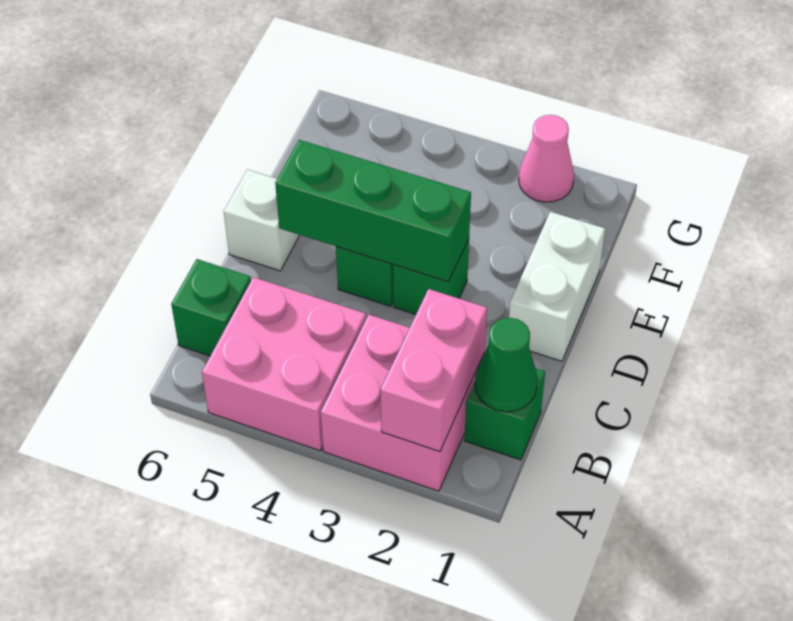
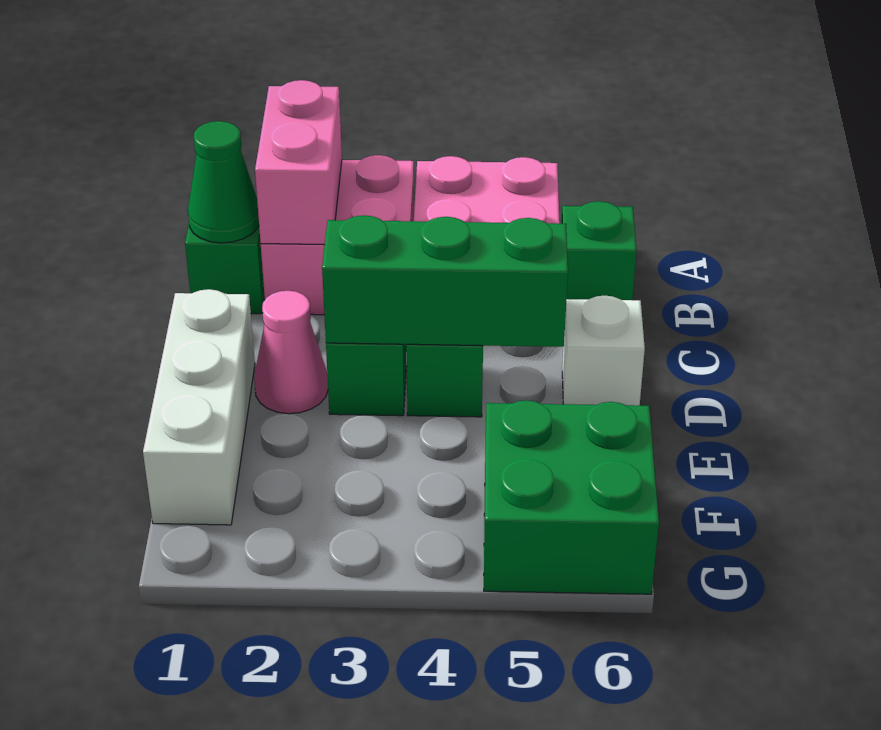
white brick D1:E1 level 1 -> white brick D1:F1 level 1
none -> green brick F5:G6 level 1
pink cone G2 level 1 -> pink cone D2 level 1

